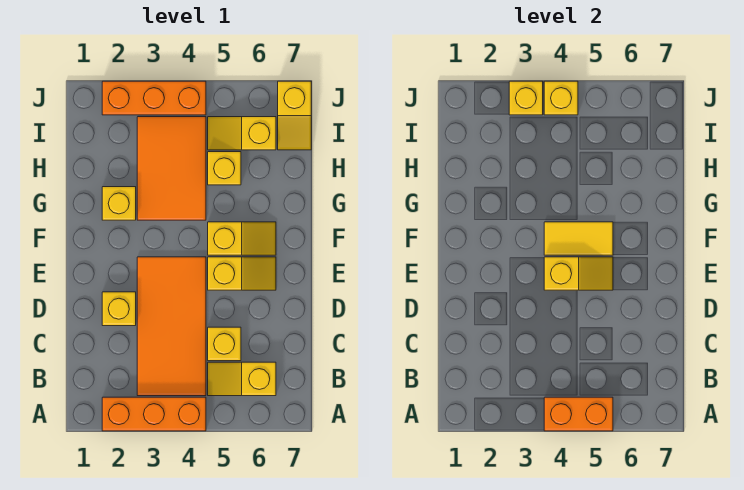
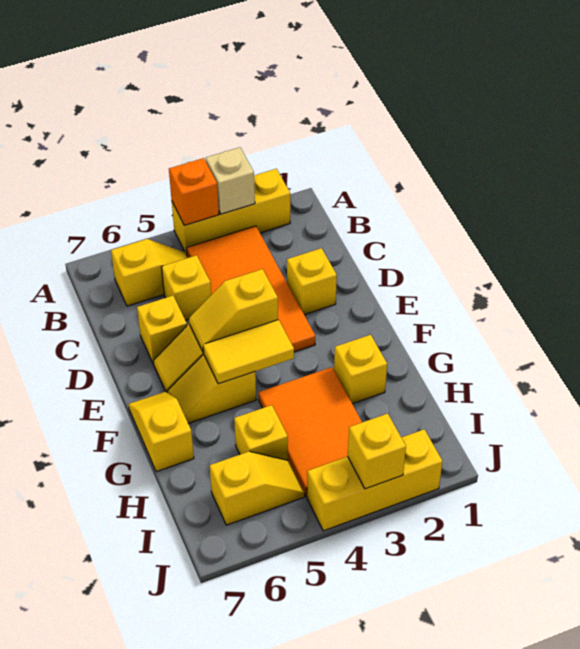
orange brick A2:A4 level 1 -> yellow brick A2:A4 level 1
none -> tan brick A3 level 2
orange brick A4:A5 level 2 -> orange brick A4 level 2
yellow slope I7:J7 level 1 top J -> yellow slope F7:G7 level 1 top G
orange brick J2:J4 level 1 -> yellow brick J2:J4 level 1
yellow brick J4 level 2 -> yellow brick D6 level 1

